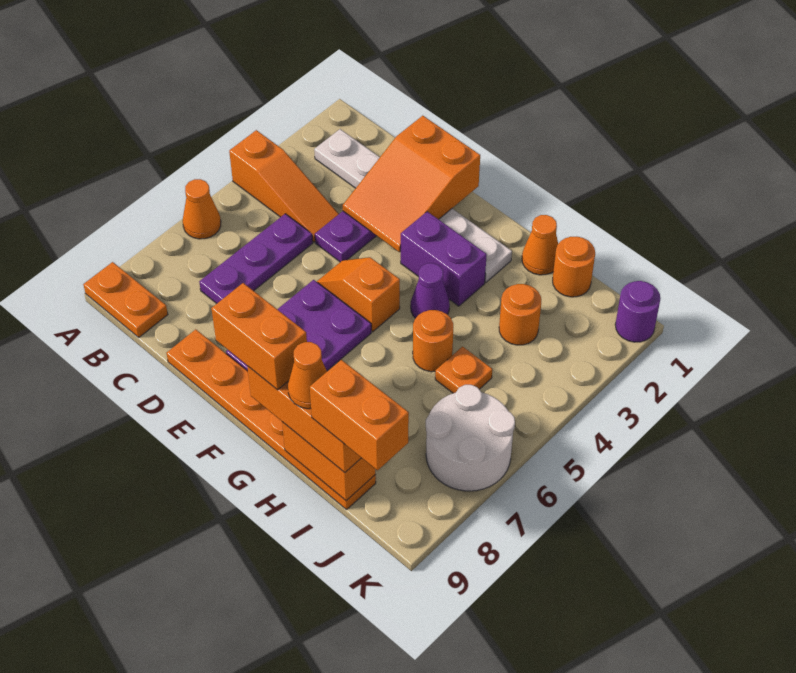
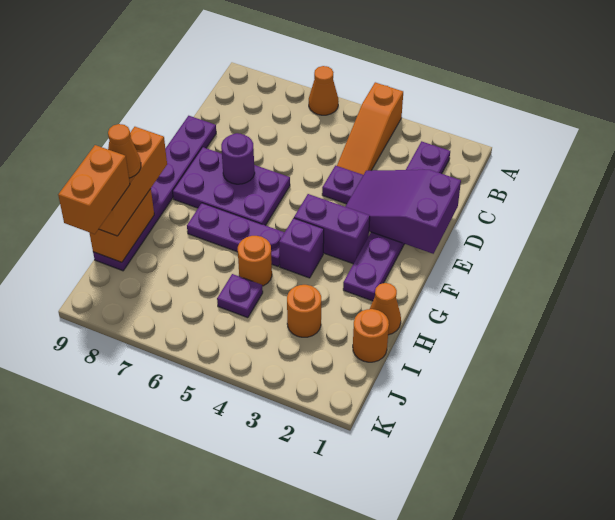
orange plate A9:B9 level 1 -> none
white plate B2:G2 level 1 -> purple plate B2:G2 level 1
purple plate C5:C7 level 1 -> purple plate G5:G7 level 1
orange slope D1:E3 level 2 top 1 -> purple slope D1:E3 level 2 top 1
orange plate D9:I9 level 1 -> purple plate D9:I9 level 1
orange slope E5:F5 level 1 top F -> none
purple brick F3:G3 level 1 -> purple brick F3:F4 level 1
orange brick F9:G9 level 4 -> none
purple cone G4 level 1 -> purple brick G4 level 1
orange plate I5 level 1 -> purple plate I5 level 1
white round brick J6:K7 level 1 -> none
purple round brick K1 level 1 -> purple round brick E7 level 2

